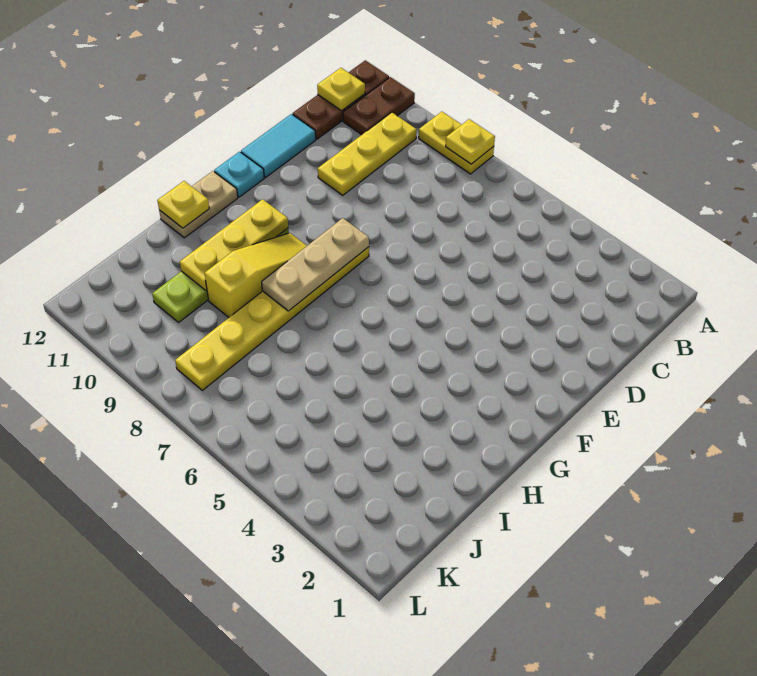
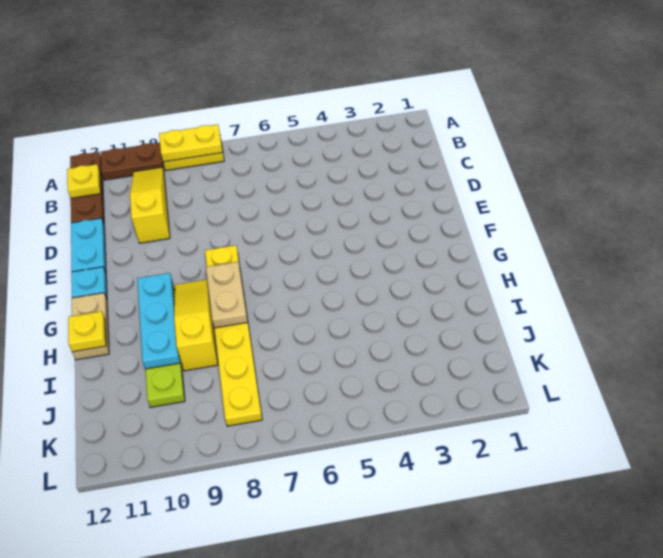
yellow plate A8 level 2 -> yellow plate A8:A9 level 2
brown plate A11:B11 level 1 -> brown plate A10:A11 level 1
yellow plate B10:D10 level 1 -> yellow slope B10:D10 level 1 top D
cyan tile D12:E12 level 1 -> cyan plate D12:E12 level 1
tan plate F8:H8 level 2 -> tan plate G8:H8 level 2
yellow plate G10:I10 level 2 -> cyan plate G10:I10 level 2

